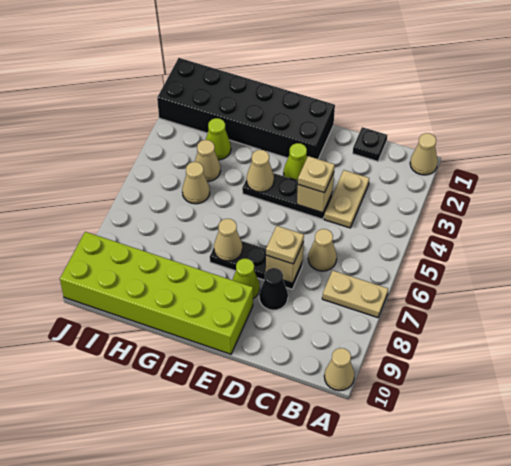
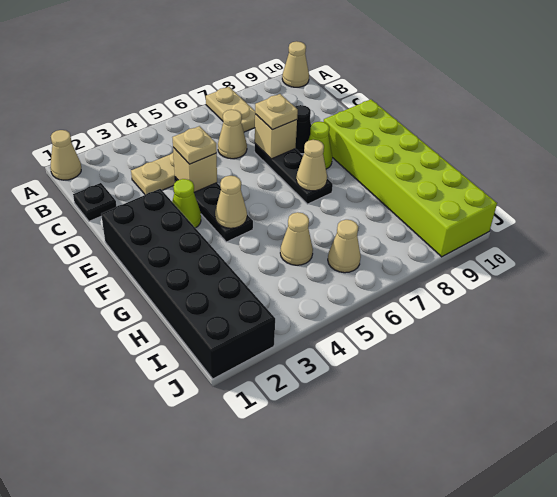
lime cone H3 level 1 -> none
tan cone H4 level 1 -> tan cone I6 level 1

